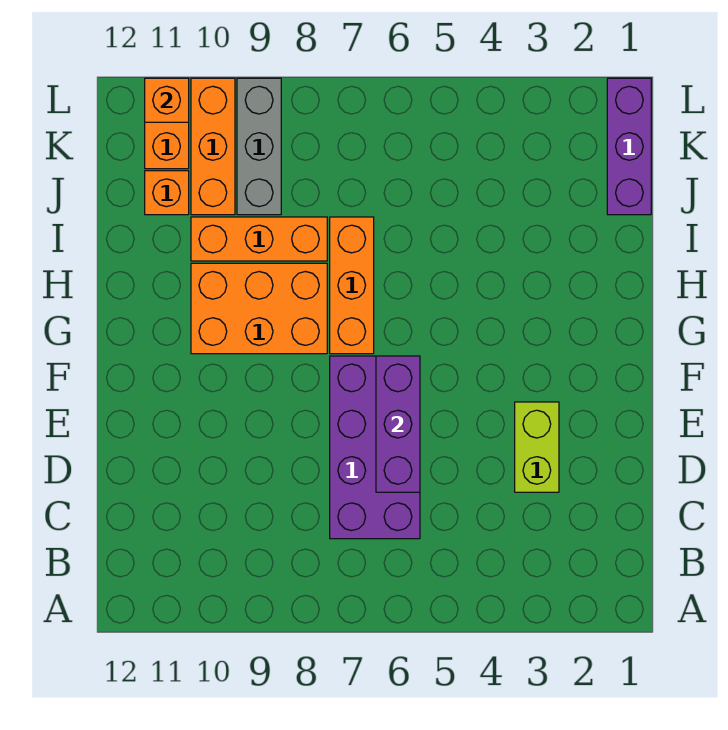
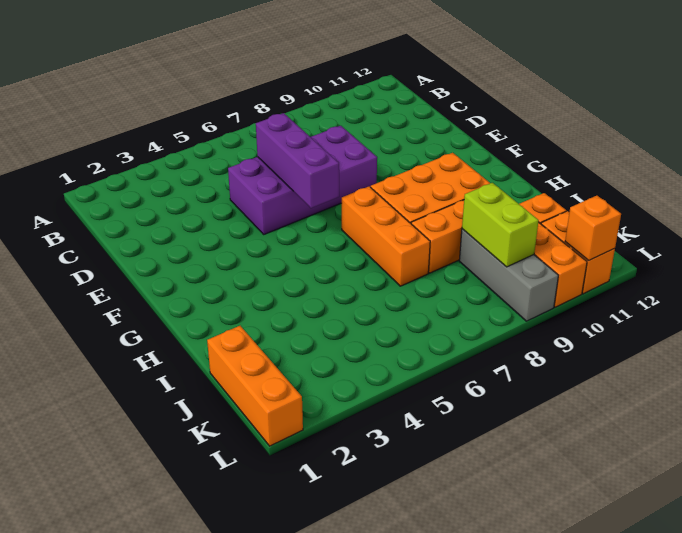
purple brick C6:F7 level 1 -> purple brick D5:E8 level 1
lime brick D3:E3 level 1 -> lime brick J9:K9 level 2
purple brick J1:L1 level 1 -> orange brick J1:L1 level 1

